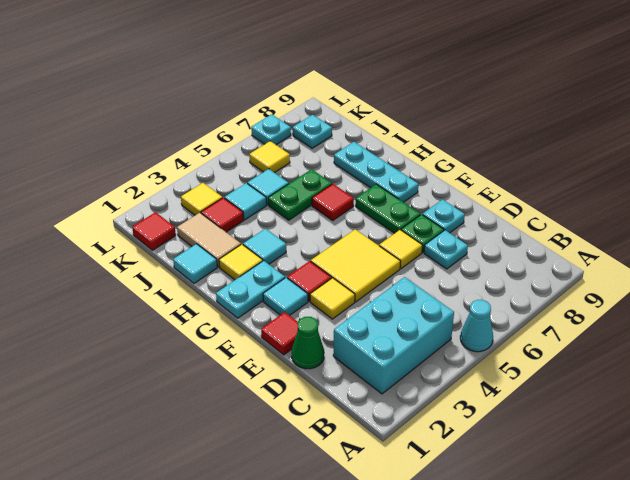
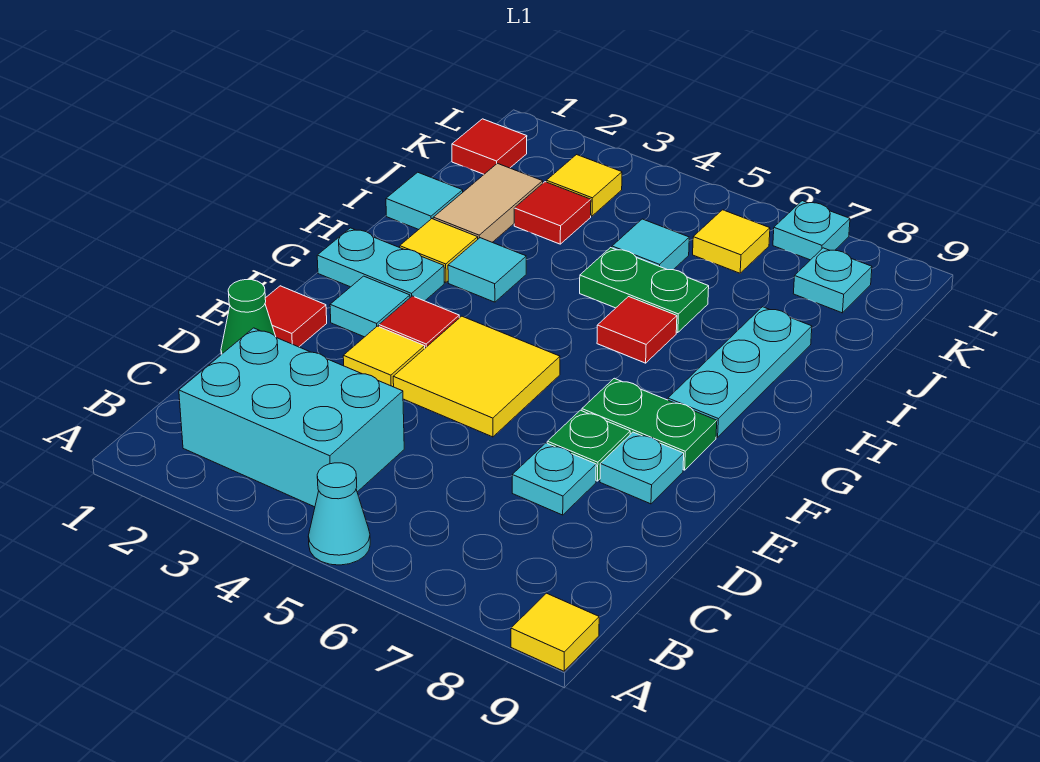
yellow tile E6 level 1 -> yellow tile A9 level 1
green plate F7:G7 level 1 -> green plate F7:F8 level 1
cyan tile J4 level 1 -> none

